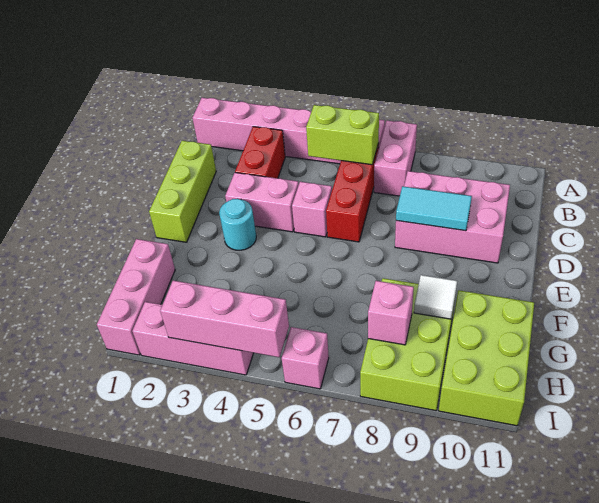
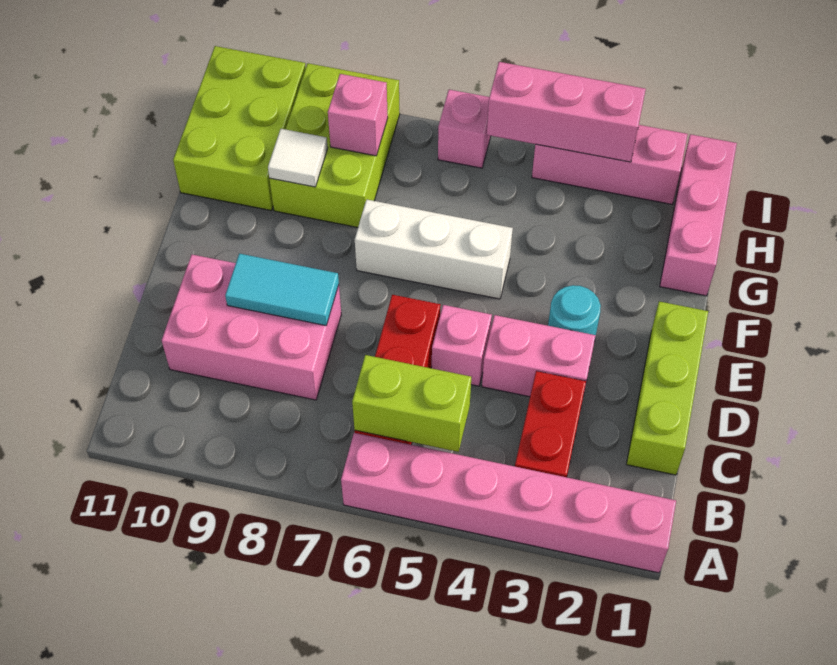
pink brick A7:B7 level 1 -> none
none -> white brick F5:F7 level 1

